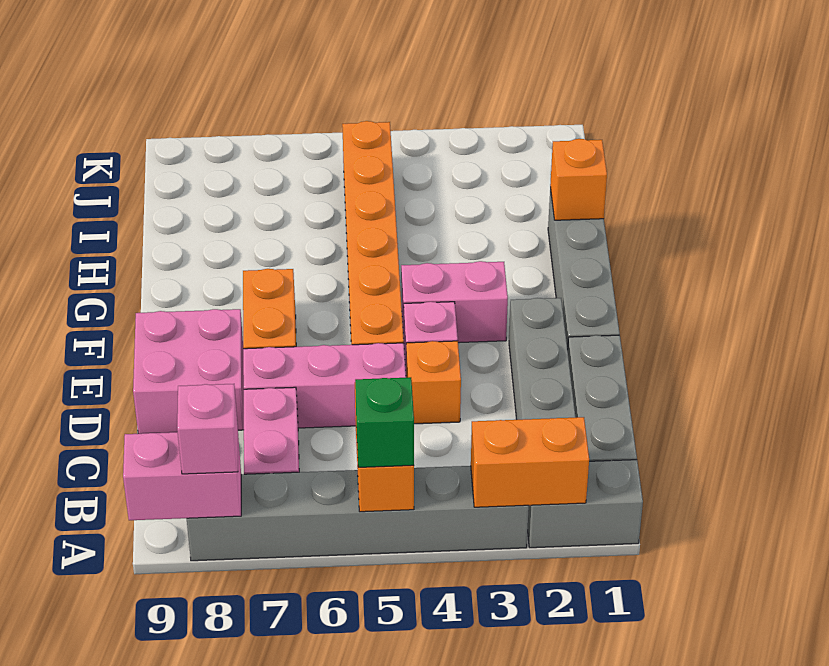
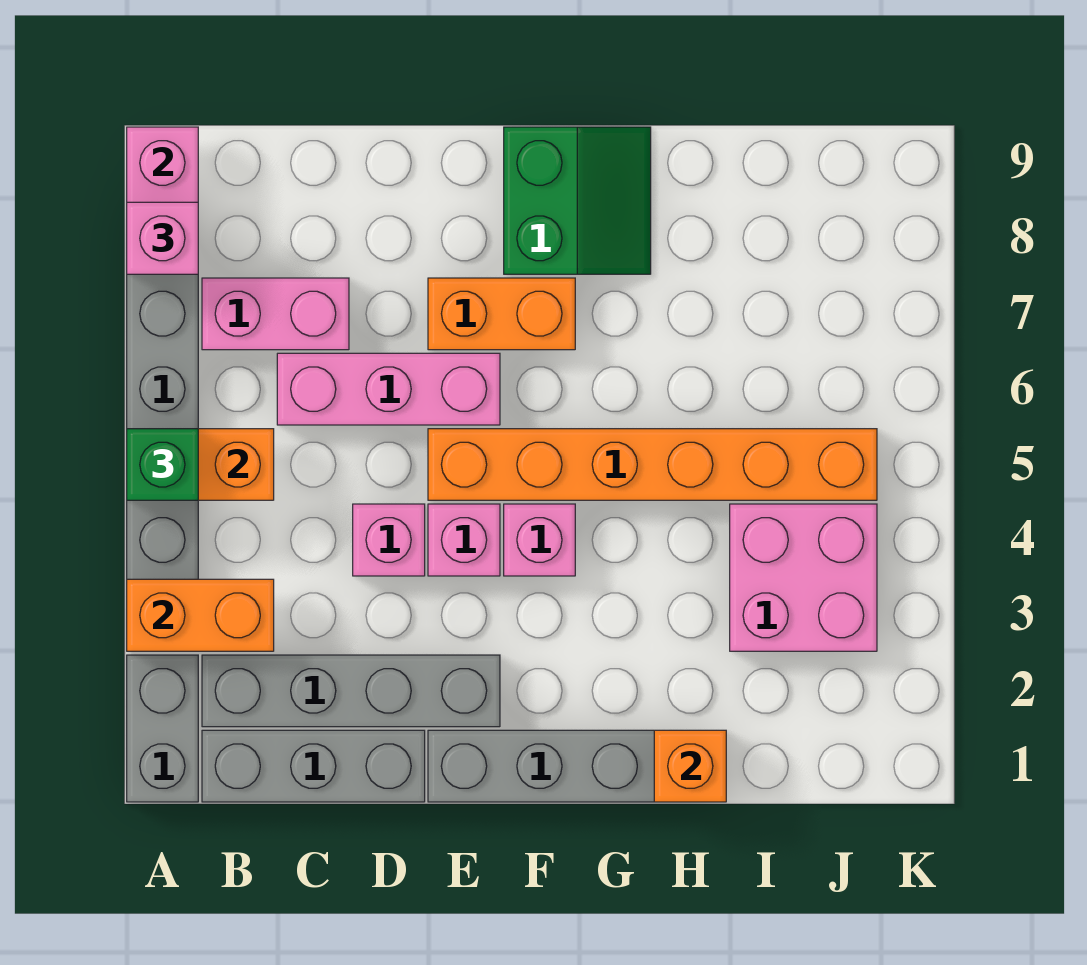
orange brick A2:A3 level 2 -> orange brick A3:B3 level 2
orange brick D4 level 1 -> pink brick D4 level 1
pink brick D5:D7 level 1 -> pink brick C6:E6 level 1
pink brick D8:E9 level 1 -> pink brick I3:J4 level 1
pink brick F3:F4 level 1 -> pink brick F4 level 1
none -> green slope F8:G9 level 1 top F

